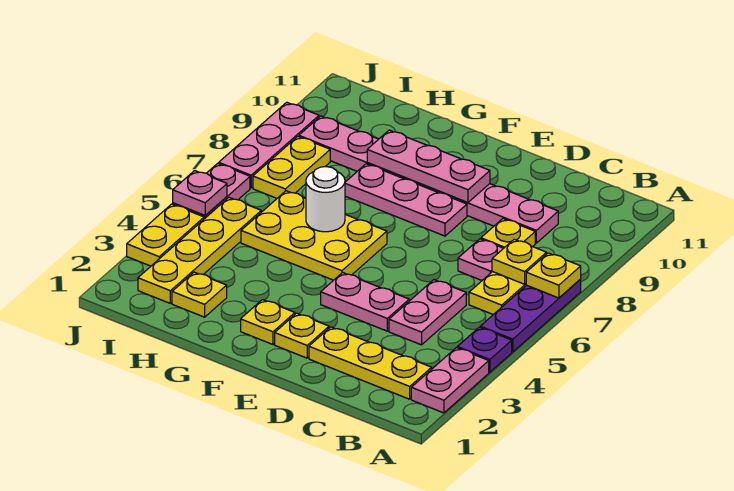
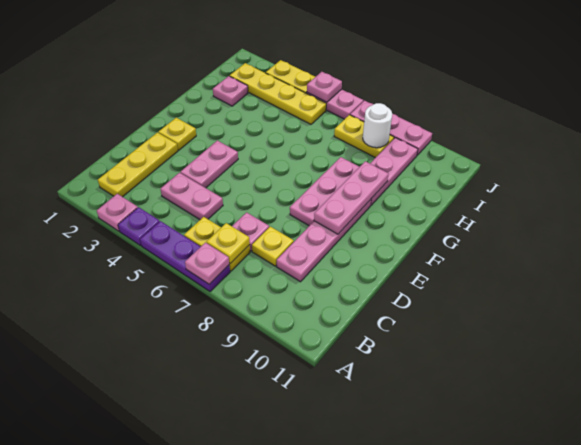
pink plate A2:A3 level 1 -> pink plate A3 level 1
yellow plate A7 level 2 -> pink plate A7 level 2
yellow plate F2 level 1 -> none
yellow plate F5:H6 level 1 -> none
white round brick G6 level 2 -> white round brick I8 level 2
yellow plate H2 level 1 -> pink plate H2 level 1

